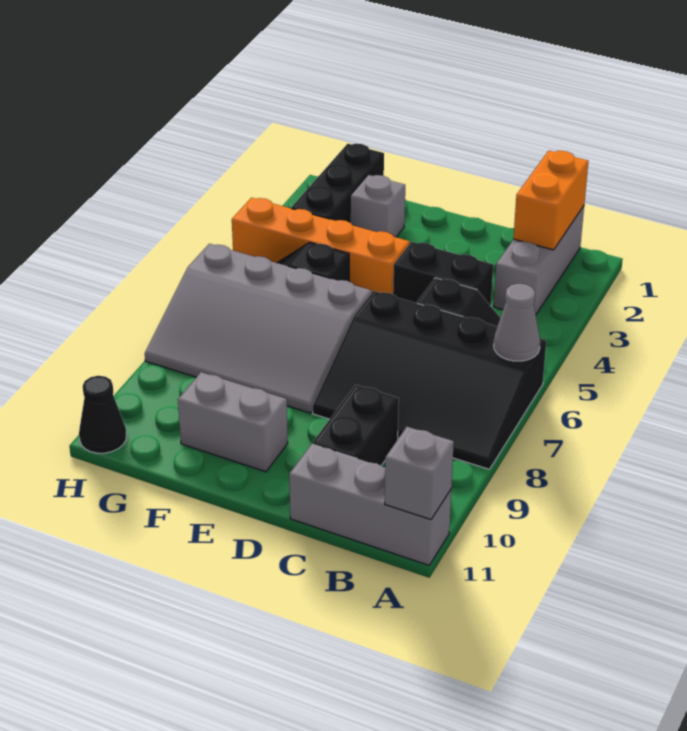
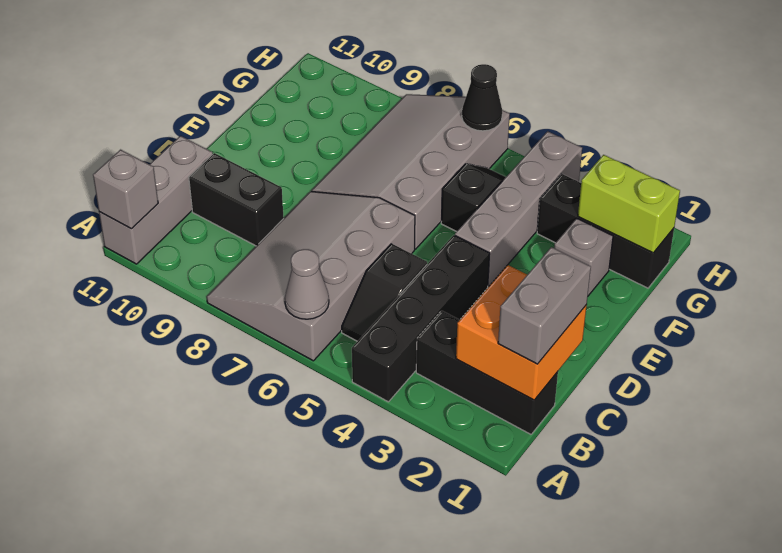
black slope A6:D8 level 1 top 6 -> grey slope A6:D8 level 1 top 6
grey brick B1:B3 level 1 -> black brick B1:B3 level 1
orange brick B1:B2 level 2 -> orange brick B1:C2 level 2
black brick C4:D4 level 1 -> black brick A4:D4 level 1
orange brick E4:H4 level 1 -> grey brick E4:H4 level 1
grey brick E10:F10 level 1 -> grey brick B1:C1 level 3
none -> lime brick G1:G2 level 2
black cone H11 level 1 -> black cone H6 level 2

